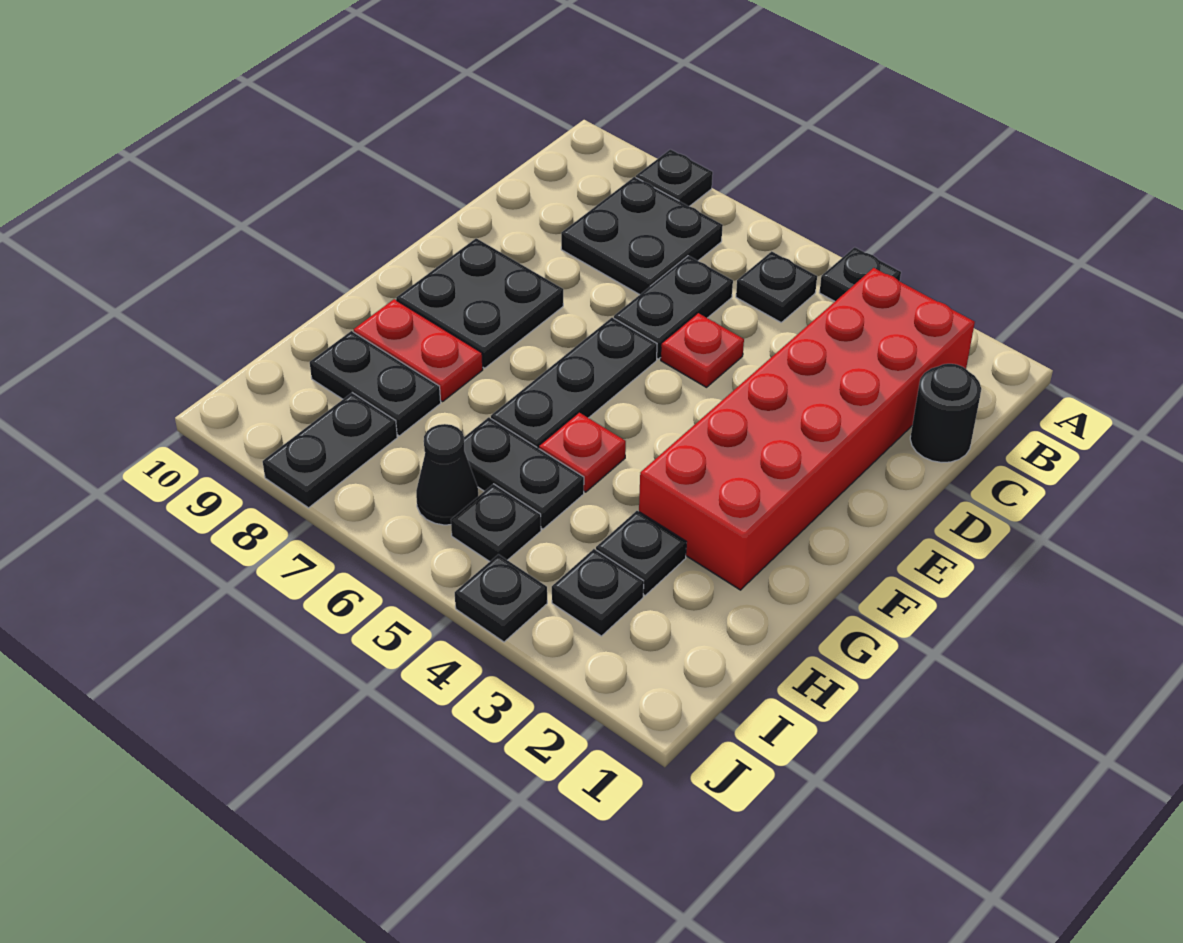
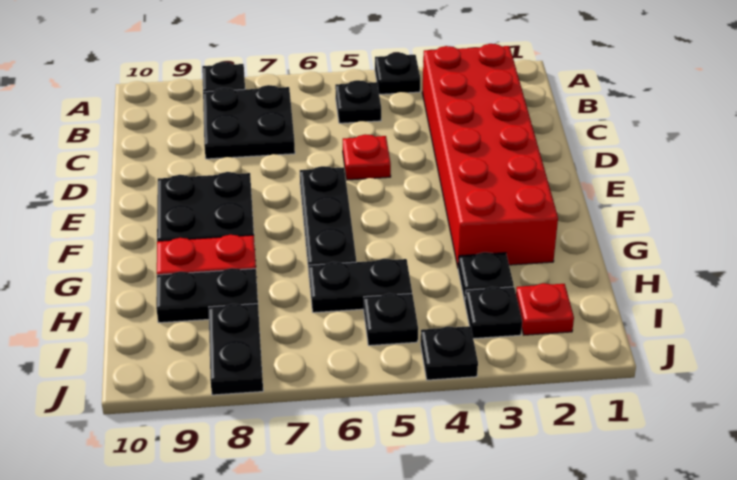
black round brick C1 level 1 -> none
black plate C6:D6 level 1 -> none
red plate G5 level 1 -> red plate I2 level 1
black cone I6 level 1 -> none

